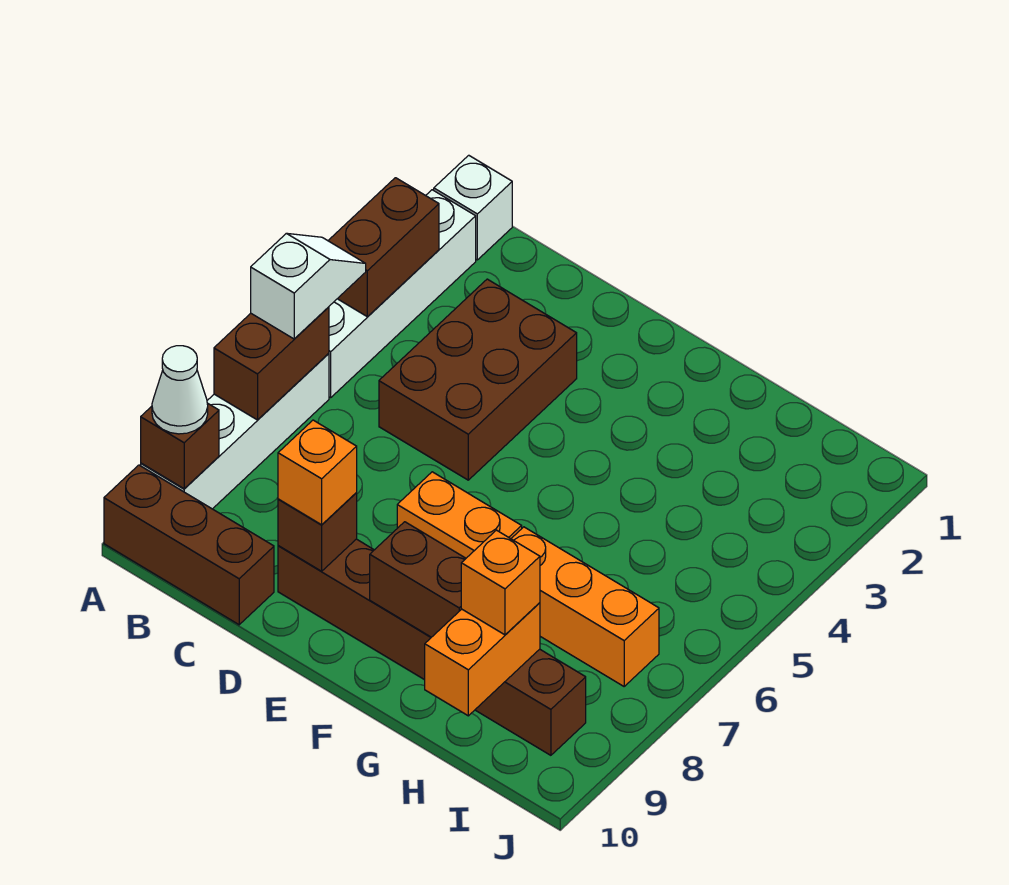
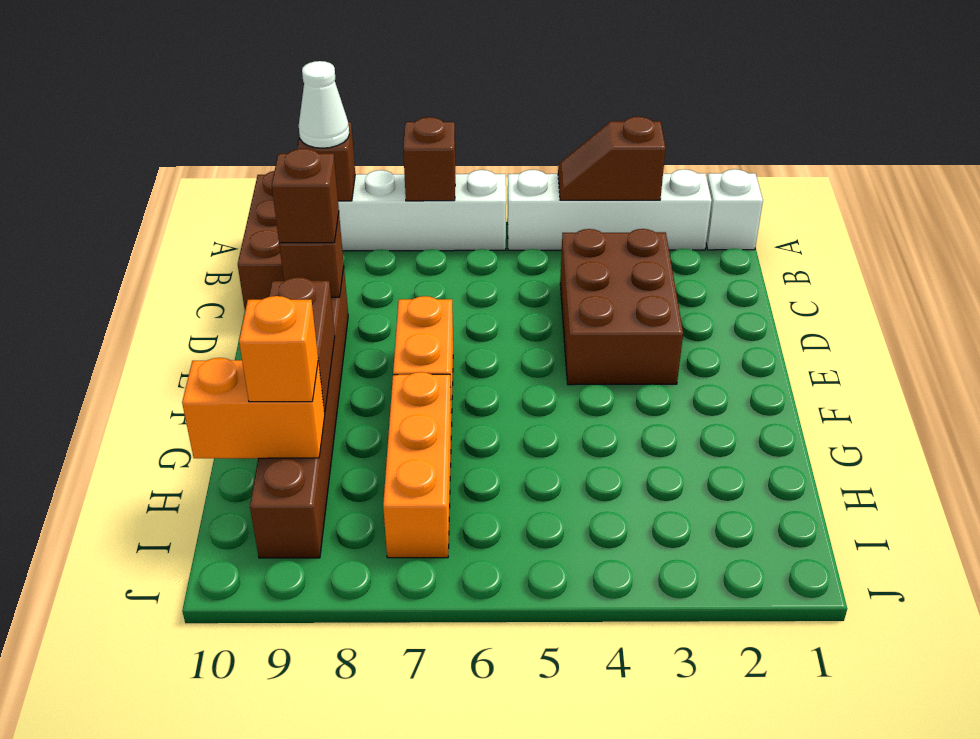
brown brick A3:A4 level 2 -> brown slope A3:A4 level 2 top 3
white slope A5:A6 level 3 top 6 -> none
brown brick A6:A7 level 2 -> brown brick A7 level 2
brown brick C3:D5 level 1 -> brown brick C3:E4 level 1
orange brick D9 level 3 -> brown brick D9 level 3

